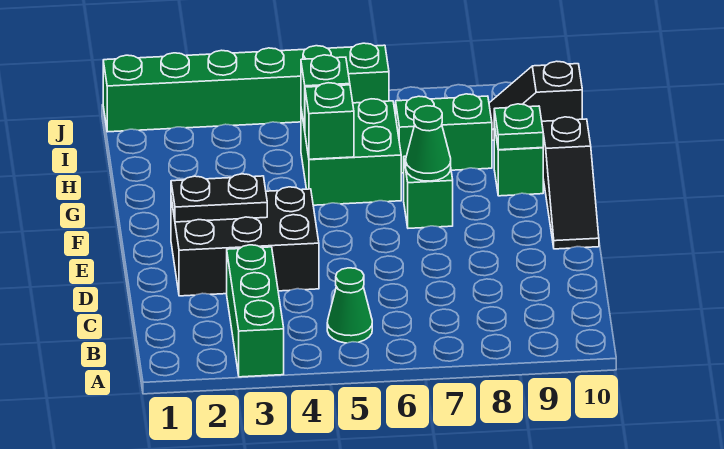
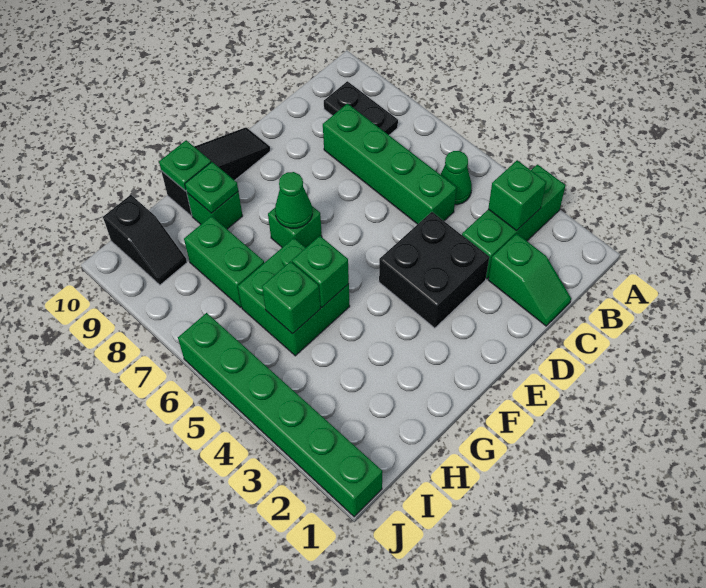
none -> green brick B3 level 2
none -> green slope C1:C2 level 1 top 2
none -> green brick C5:C8 level 1
black brick D2:E4 level 1 -> black brick D3:E4 level 1
black plate E2:E3 level 2 -> black plate B8:B9 level 1
none -> green plate G10 level 2

